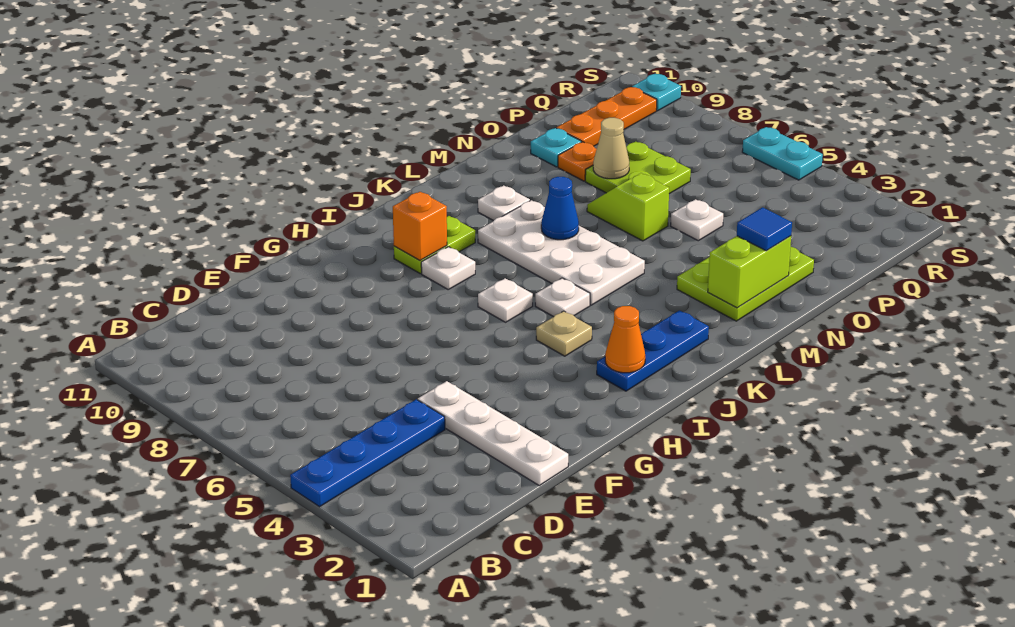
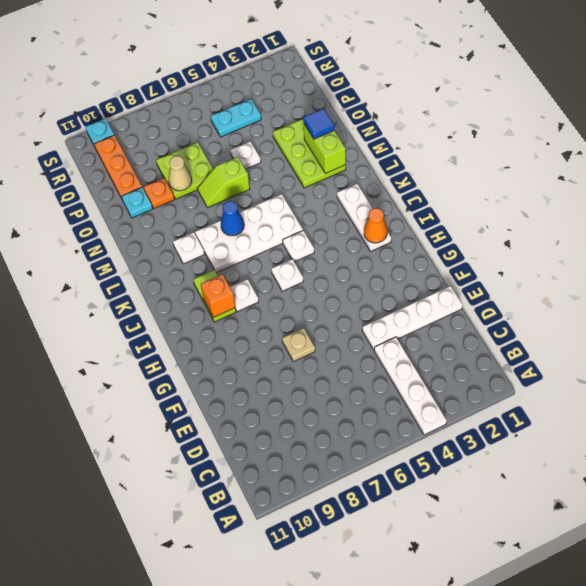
blue plate A4:D4 level 1 -> white plate A4:D4 level 1
blue plate I2:K2 level 1 -> white plate I2:K2 level 1
tan plate I4 level 1 -> tan plate F7 level 1
cyan plate S5:S6 level 1 -> cyan plate Q4:Q5 level 1

